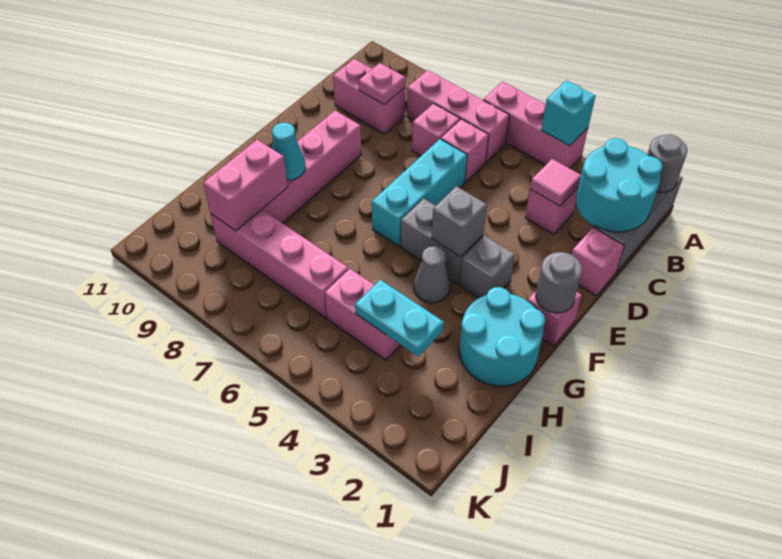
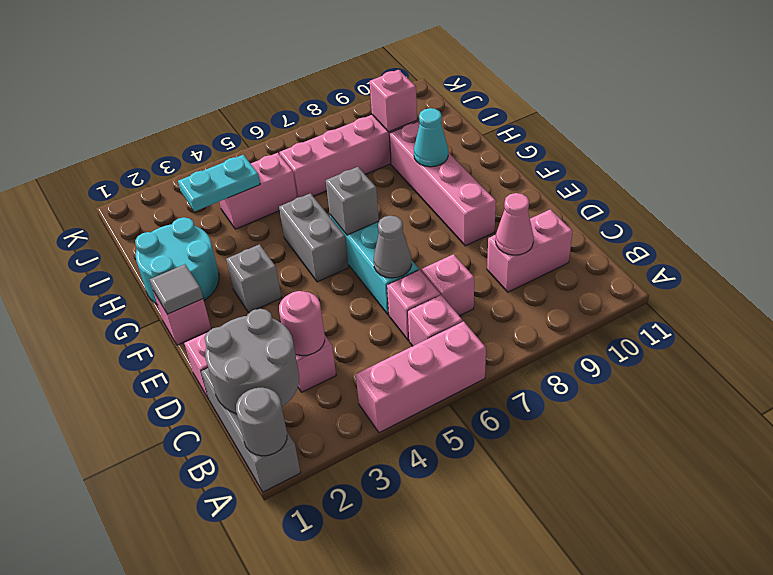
cyan brick A4 level 2 -> none
cyan round brick B1:C2 level 2 -> grey round brick B1:C2 level 2
pink brick B6:B8 level 1 -> pink brick B6 level 1
pink tile C3 level 2 -> pink round brick C3 level 2
pink plate C9 level 2 -> pink cone C9 level 2
grey round brick F1 level 2 -> grey tile F1 level 2
grey brick F4:F5 level 1 -> grey brick F5:G5 level 1
grey brick F4 level 2 -> grey brick F6 level 2
grey cone G4 level 1 -> grey cone D6 level 2
pink brick H9:I9 level 2 -> pink brick I9 level 2

